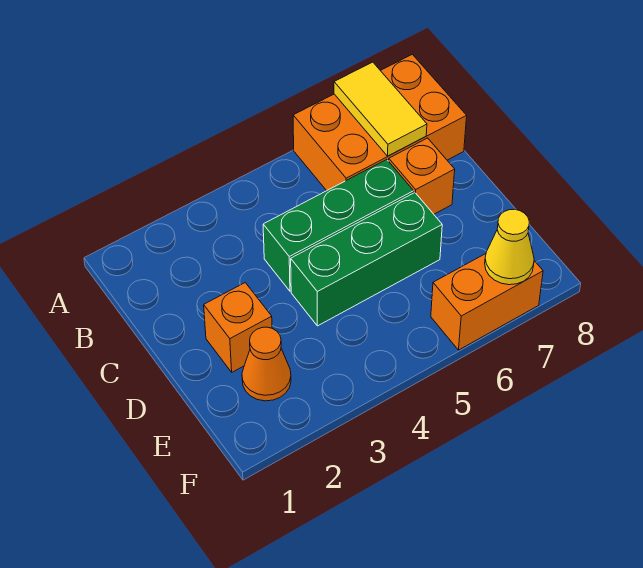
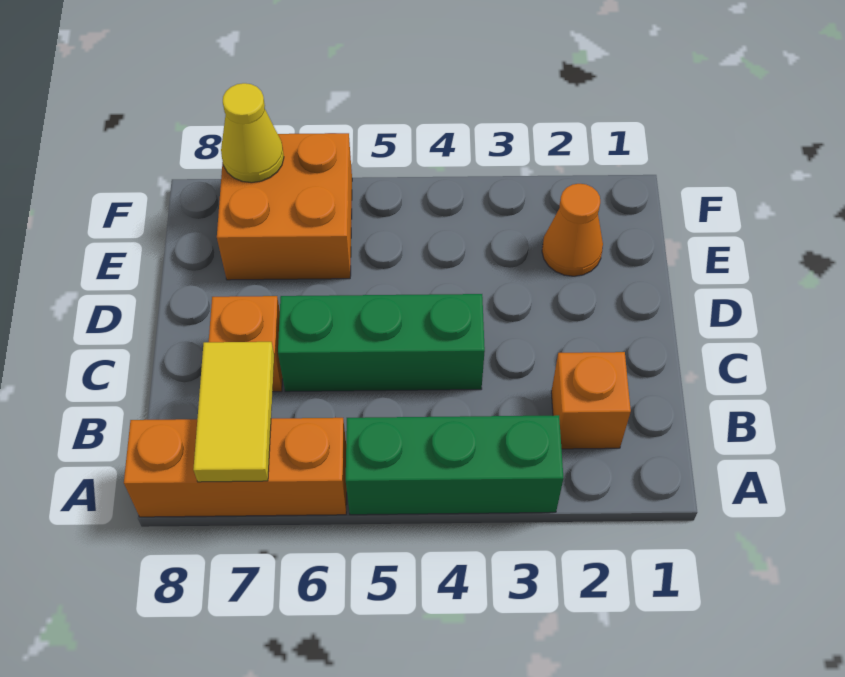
orange brick A6:B8 level 1 -> orange brick A6:A8 level 1
orange brick D2 level 1 -> orange brick B2 level 1
green brick D4:D6 level 1 -> green brick A3:A5 level 1
orange brick F6:F7 level 1 -> orange brick E6:F7 level 1

